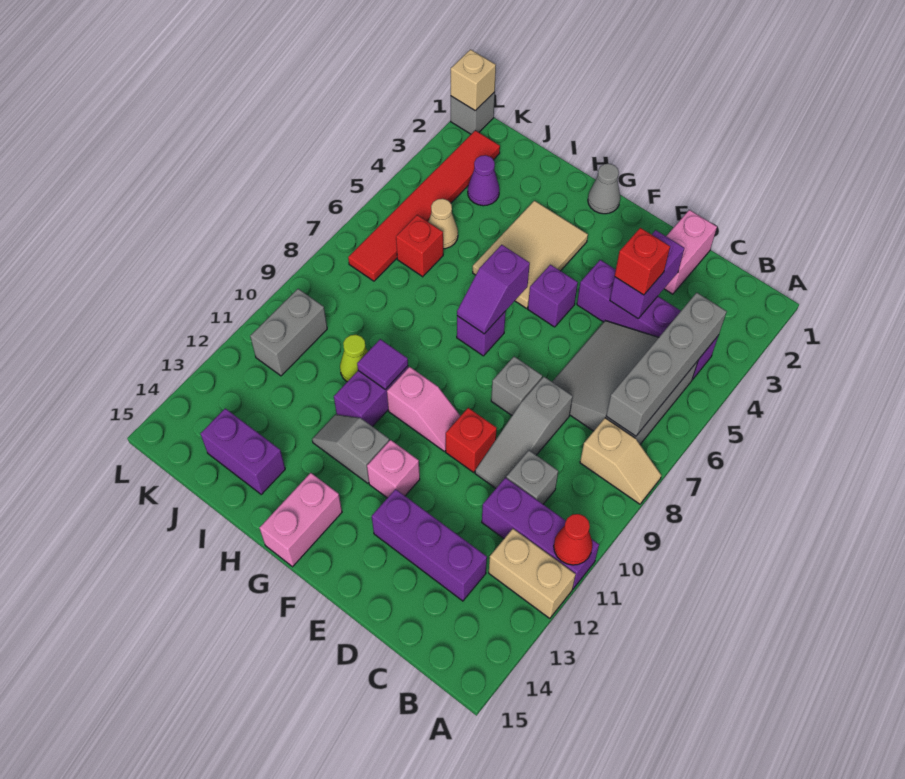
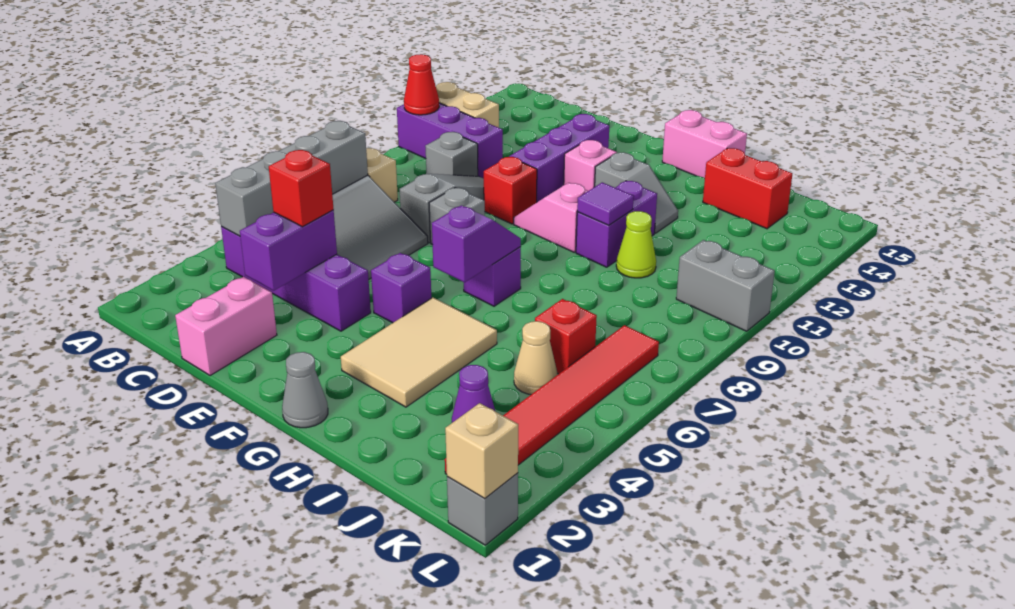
purple brick C13:E13 level 1 -> purple brick E11:E13 level 1
pink brick G14:G15 level 1 -> pink brick G15:H15 level 1
purple brick I14:J14 level 1 -> red brick I14:J14 level 1
grey brick K10:K11 level 1 -> grey brick K10:L10 level 1

